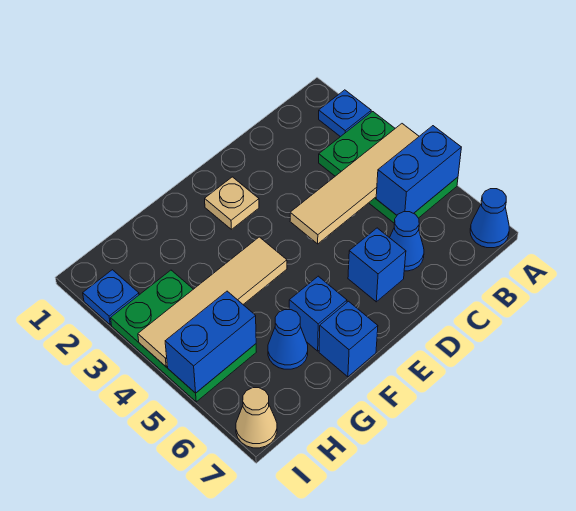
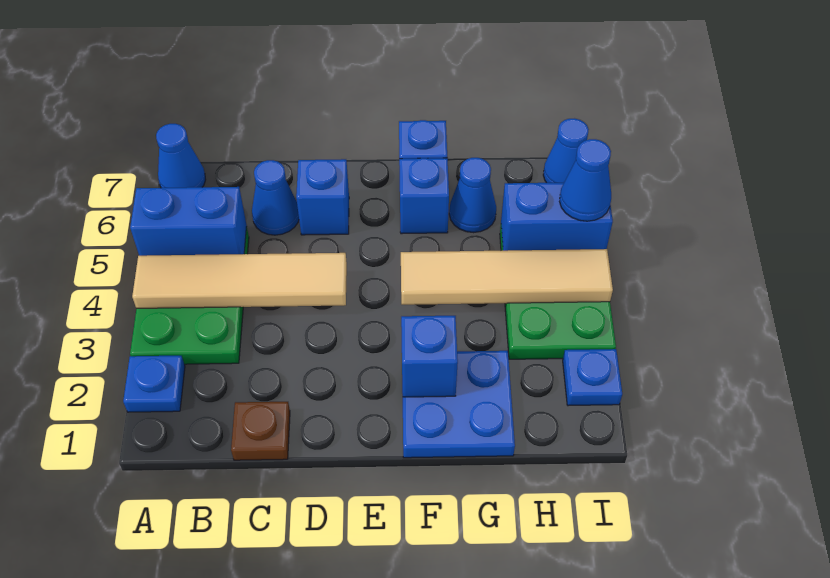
none -> brown plate C1 level 1
tan plate E2 level 1 -> none
none -> blue plate F1:G2 level 1
none -> blue brick F2 level 2
none -> blue cone I5 level 3
tan cone I7 level 1 -> blue cone I7 level 1

